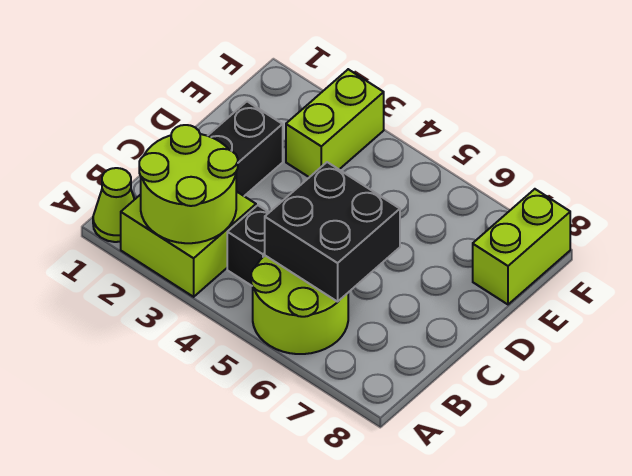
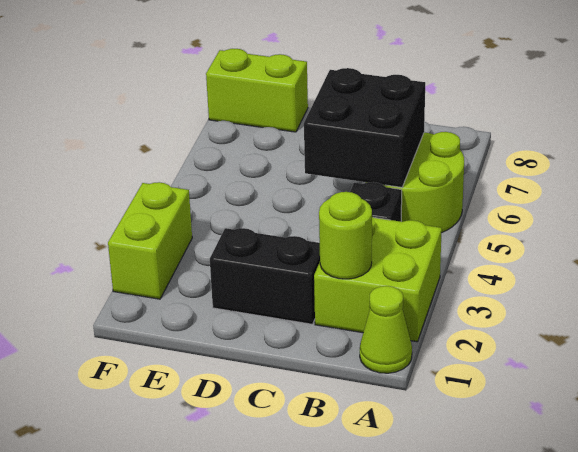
lime round brick A2:B3 level 2 -> lime round brick B2 level 2
lime brick E3:F3 level 1 -> lime brick F2:F3 level 1

